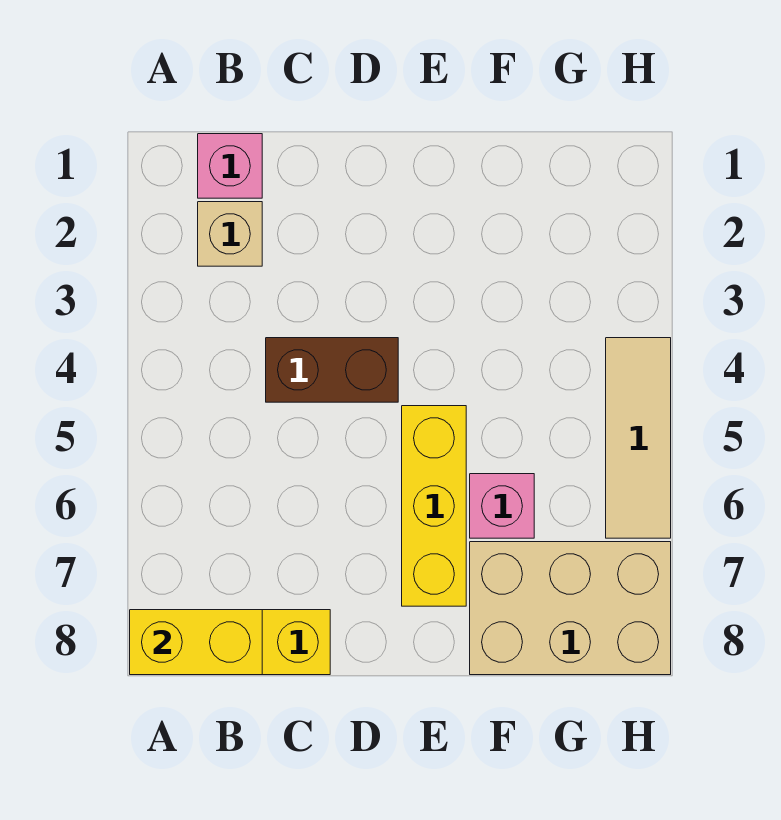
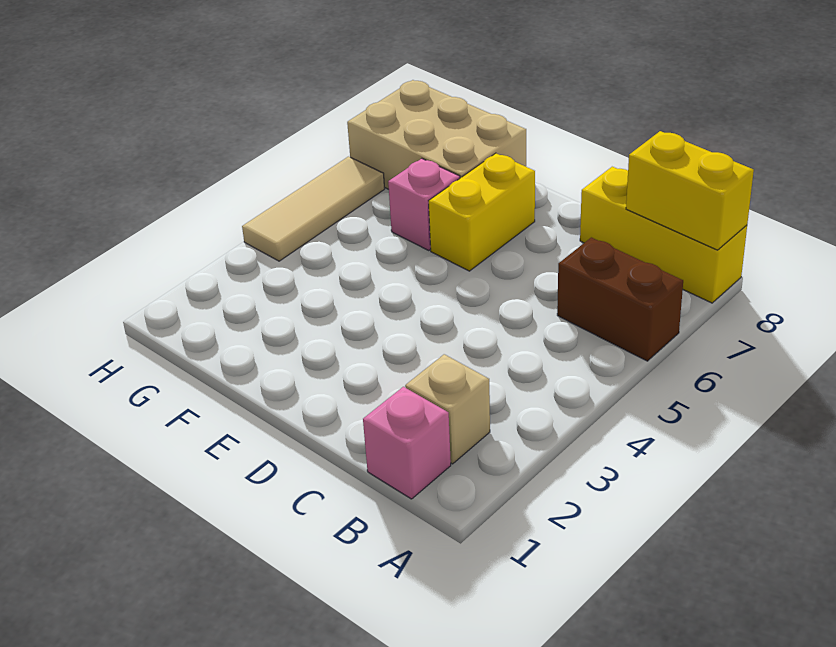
brown brick C4:D4 level 1 -> brown brick A6:B6 level 1
yellow brick E5:E7 level 1 -> yellow brick E6:E7 level 1

